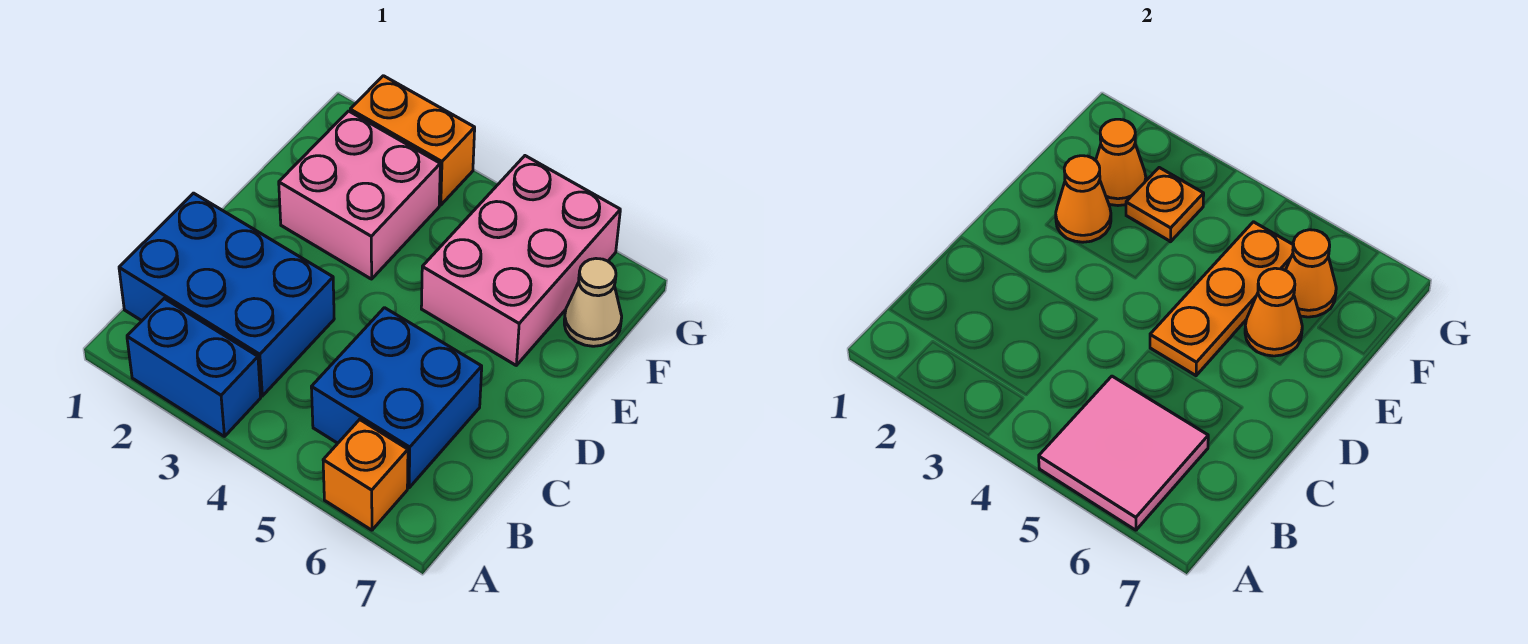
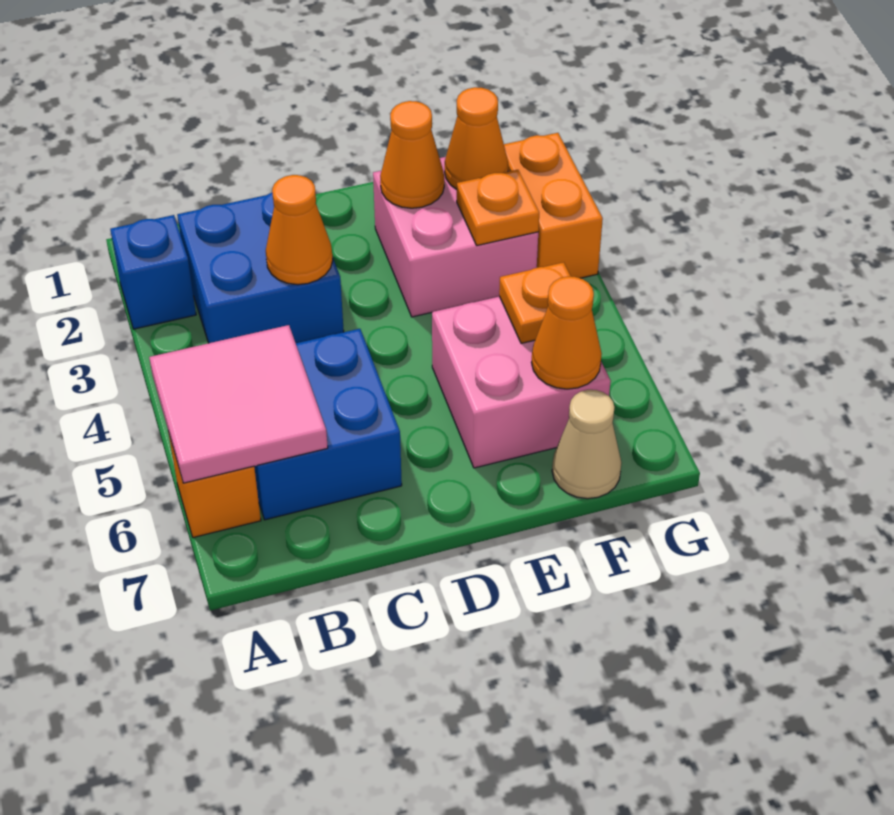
blue brick A2:A3 level 1 -> blue brick A2 level 1
blue brick B1:C3 level 1 -> blue brick B2:C3 level 1
orange plate D5:F5 level 2 -> orange plate F5 level 2
pink brick E5:G6 level 1 -> pink brick E5:F6 level 1
orange cone E6 level 2 -> orange cone C3 level 2

